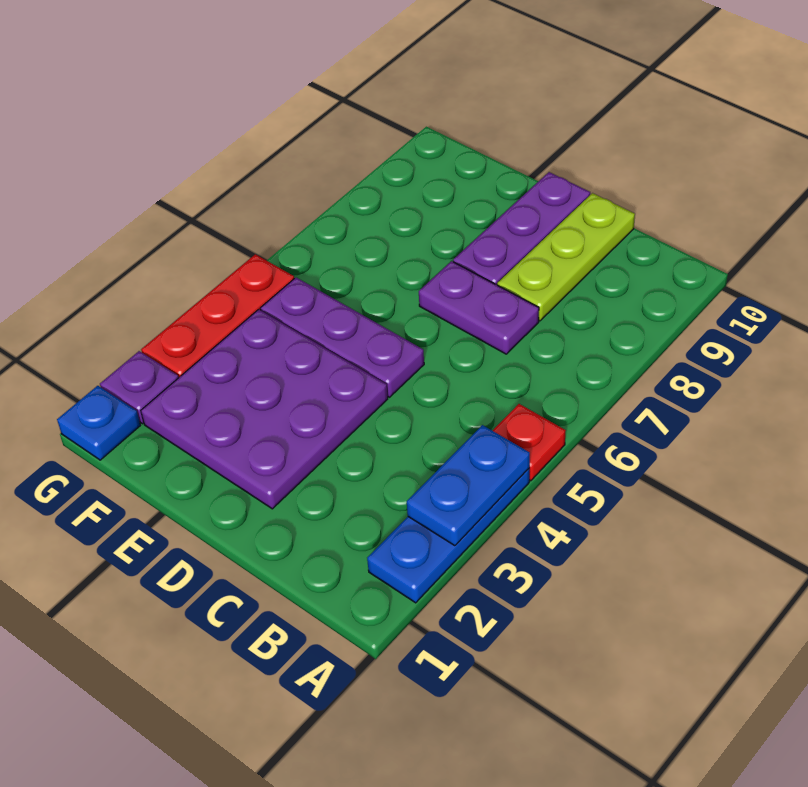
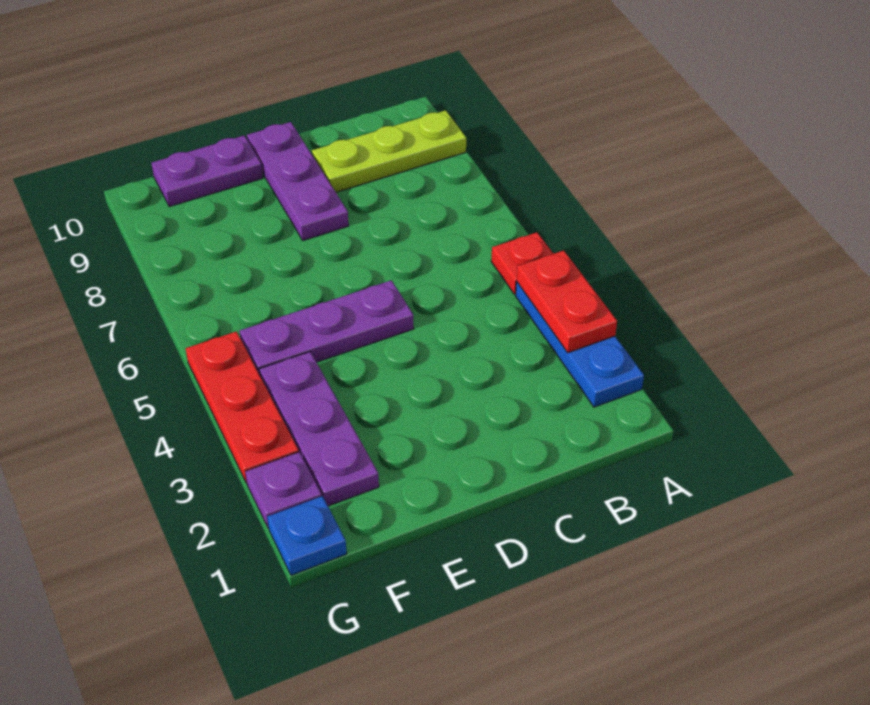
blue plate A3:A4 level 2 -> red plate A3:A4 level 2
purple plate C7:D7 level 1 -> purple plate E10:F10 level 1
lime plate C8:C10 level 1 -> lime plate A9:C9 level 1
purple plate D2:F4 level 1 -> purple plate F2:F4 level 1

